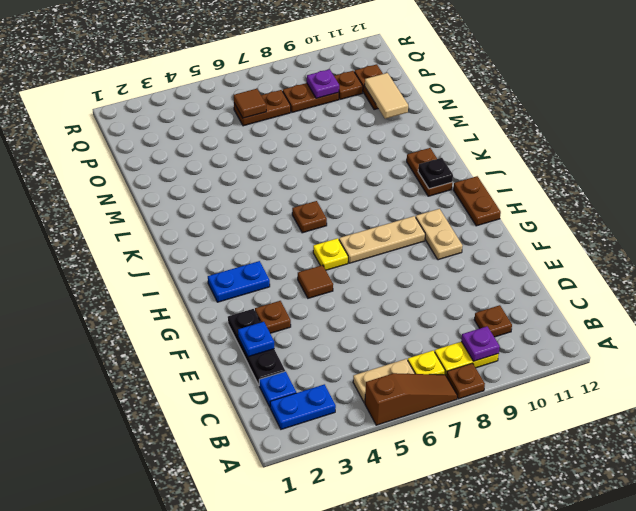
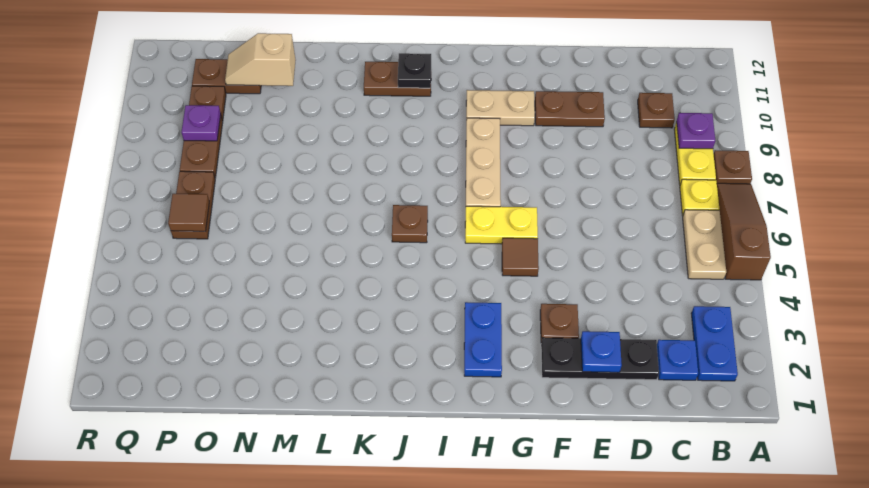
yellow plate H6 level 1 -> yellow plate G6:H6 level 1
brown plate H12:I12 level 1 -> brown plate E10:F10 level 1
tan tile N11:O11 level 2 -> tan slope N11:O11 level 2 top N

